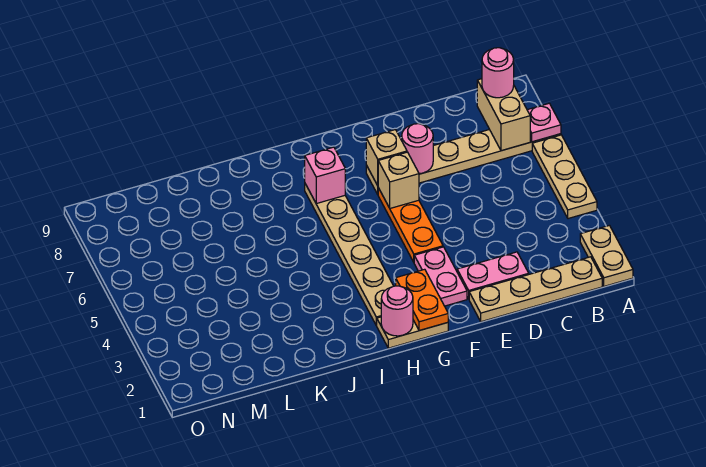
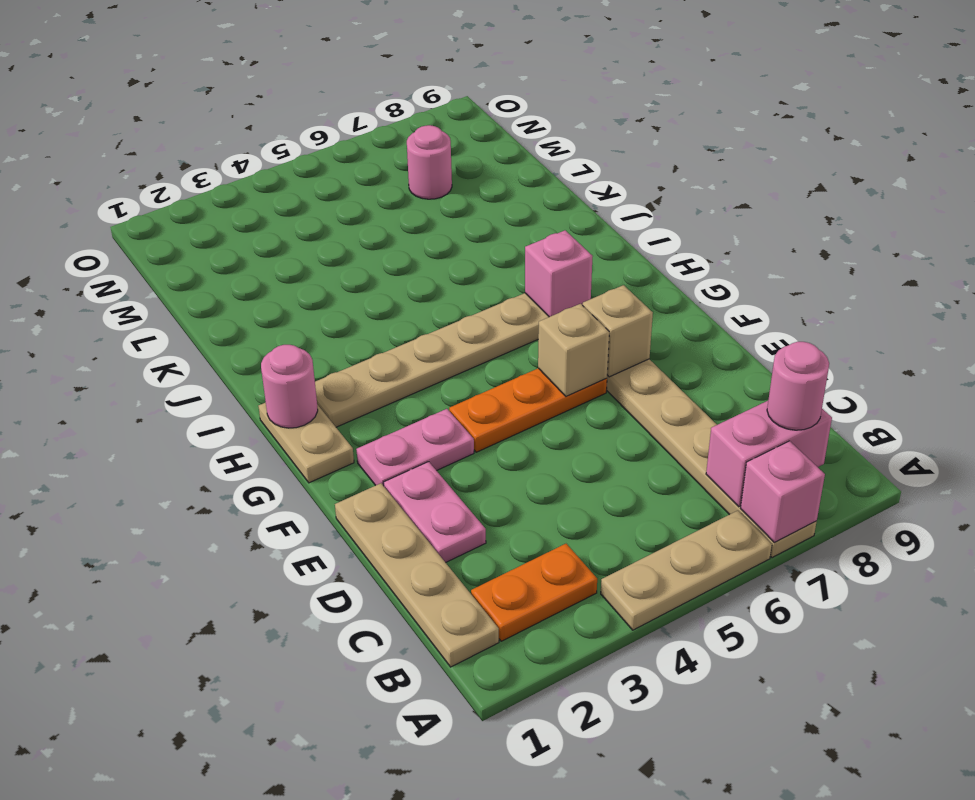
tan plate A1:A2 level 1 -> none
pink plate A7 level 2 -> pink brick A7 level 2
tan brick B7:B8 level 2 -> pink brick B7:B8 level 2
pink round brick E7 level 2 -> pink round brick M7 level 1
orange plate G1:G2 level 2 -> orange plate B2:B3 level 1

